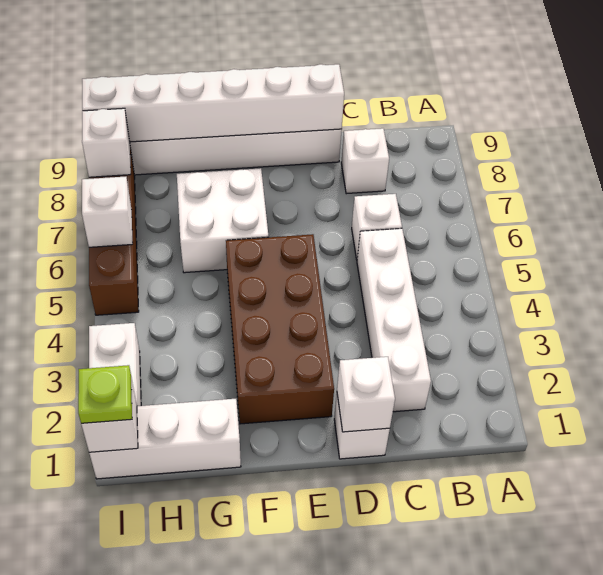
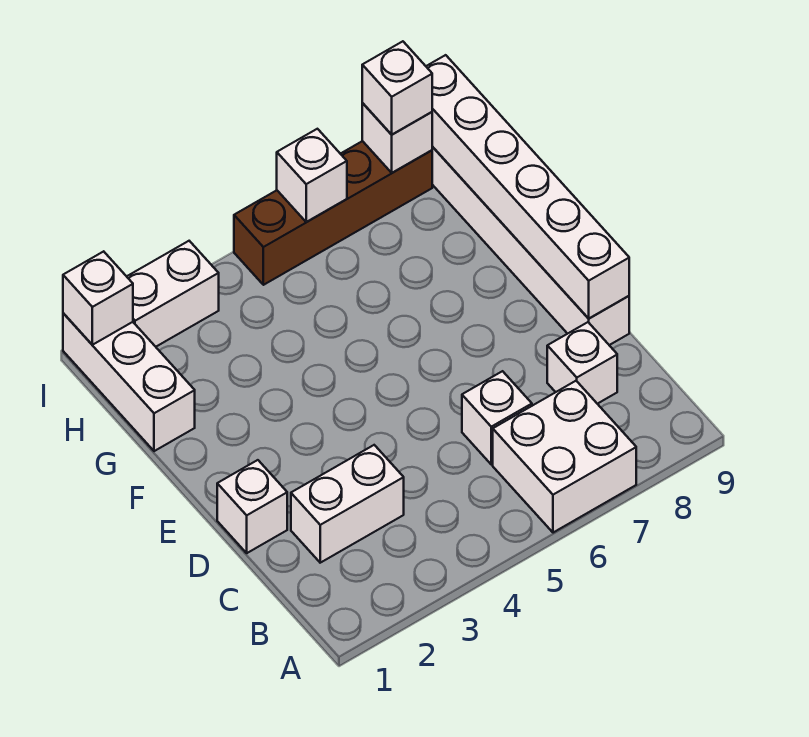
white brick C2:C5 level 1 -> white brick C2:C3 level 1
white brick D1 level 2 -> white brick I8 level 3
brown brick E2:F5 level 1 -> none
white brick F6:G7 level 1 -> white brick A6:B7 level 1
lime plate I1 level 3 -> none

